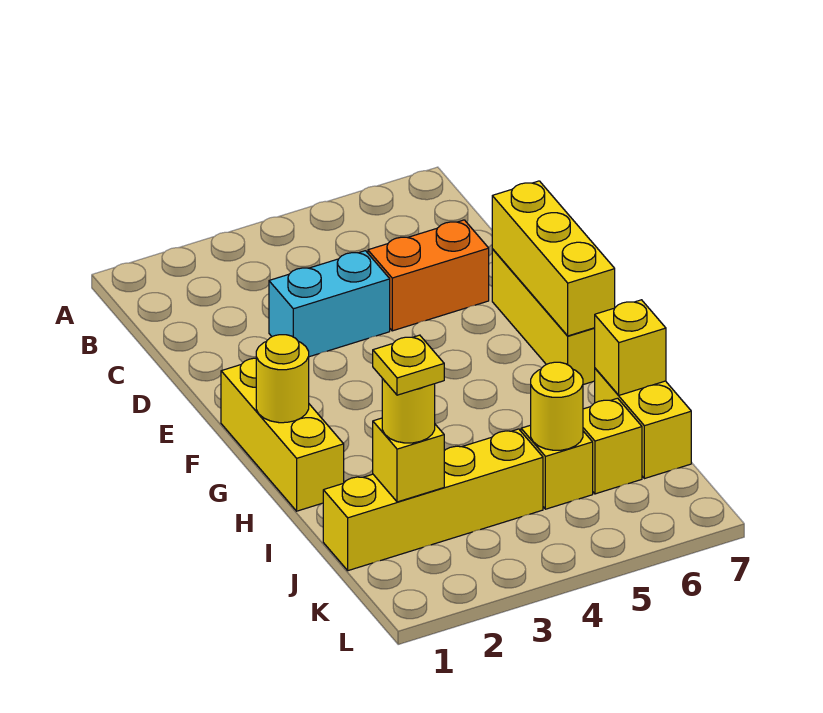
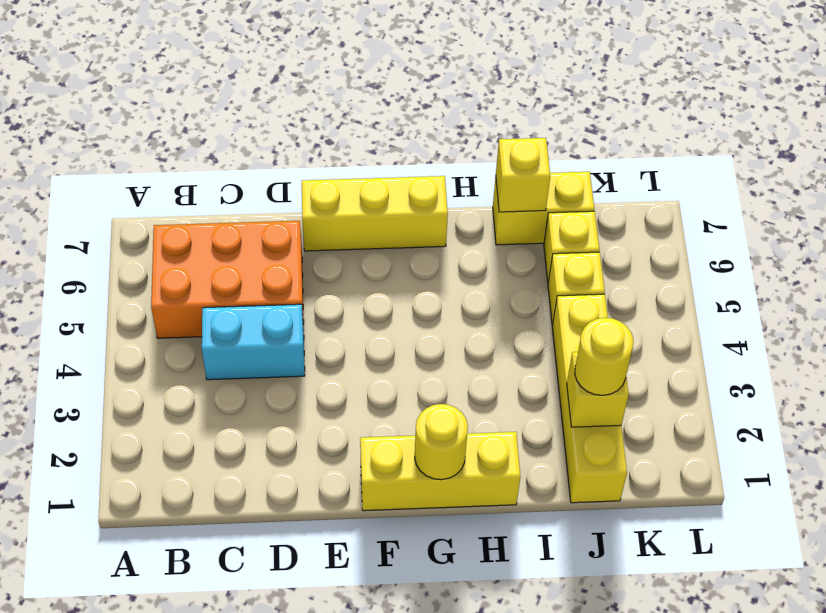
cyan brick D3:D4 level 1 -> cyan brick C4:D4 level 1
orange brick D5:D6 level 1 -> orange brick B5:D6 level 1
yellow brick E7:G7 level 2 -> none
yellow plate J2 level 4 -> none
yellow round brick J5 level 2 -> none

